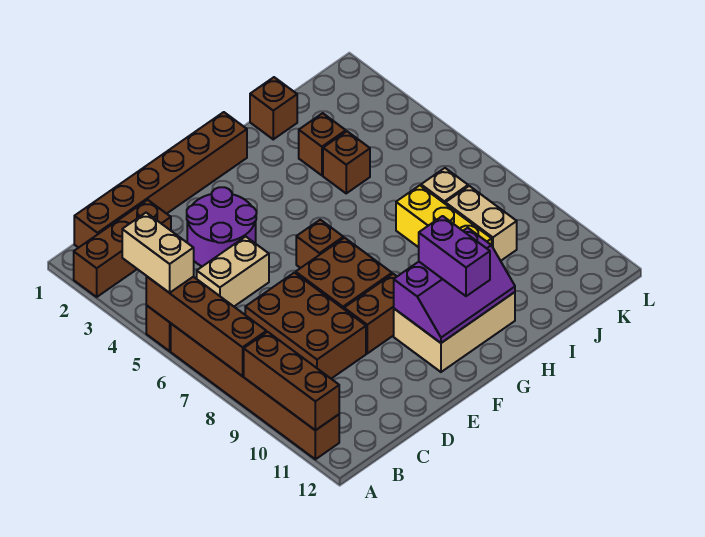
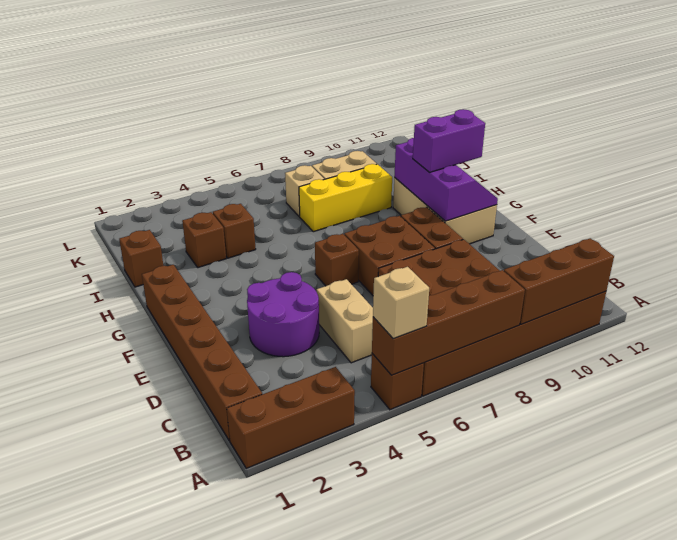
brown brick A2:C2 level 1 -> brown brick A1:A3 level 1
tan brick A4:A5 level 3 -> tan brick A5 level 3

